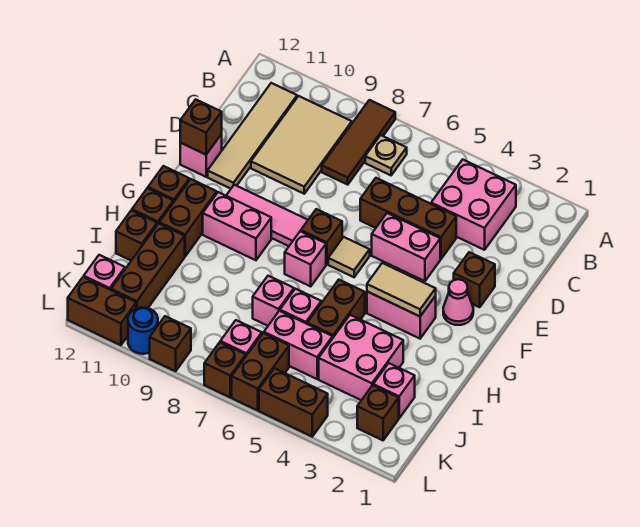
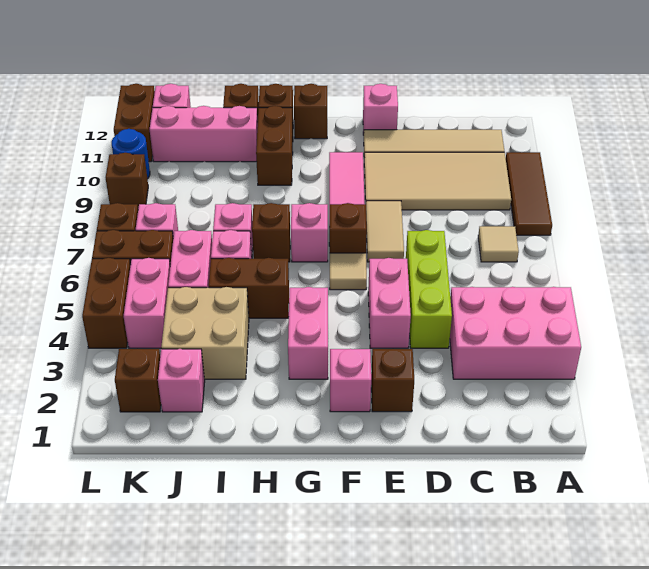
brown tile A8:C8 level 1 -> brown tile A8:A10 level 1
pink brick B3:C4 level 1 -> pink brick A3:C4 level 1
tan plate B7 level 1 -> tan tile B7 level 1
tan tile B9:D10 level 1 -> tan tile B9:E10 level 1
brown brick D4:D6 level 1 -> lime brick D4:D6 level 1
brown brick E12 level 2 -> brown brick H7 level 1
pink cone F2 level 1 -> pink brick F2 level 1
tan tile G3:G4 level 2 -> tan tile E7:E8 level 1
pink brick G9:G10 level 1 -> pink brick K4:K5 level 1
brown brick G11:H11 level 1 -> brown brick H10:H11 level 1
pink brick I3:J4 level 1 -> tan brick I3:J4 level 1
brown brick I11:K11 level 1 -> pink brick I11:K11 level 1

